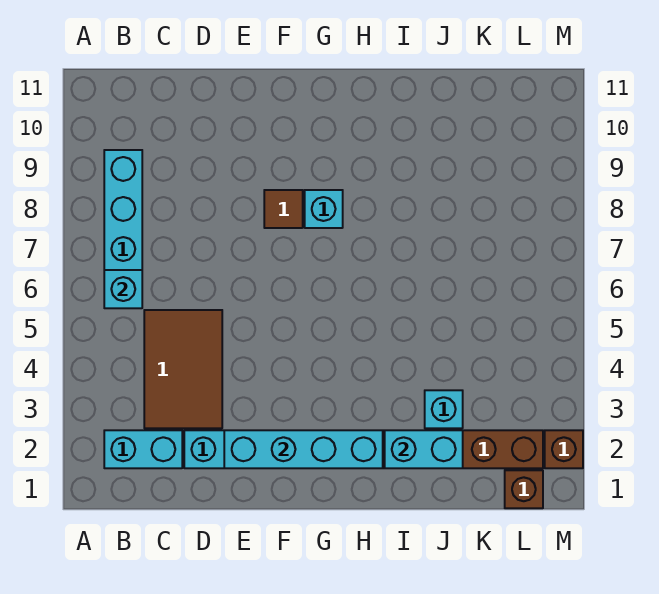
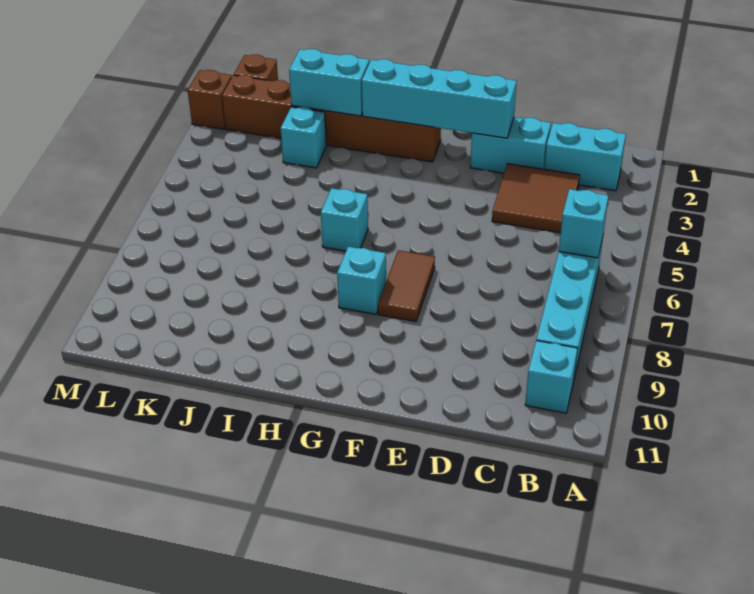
none -> cyan brick B10 level 1
brown tile C3:D5 level 1 -> brown tile C3:D4 level 1
brown tile F8 level 1 -> brown tile F7:F8 level 1
none -> cyan brick H6 level 1

